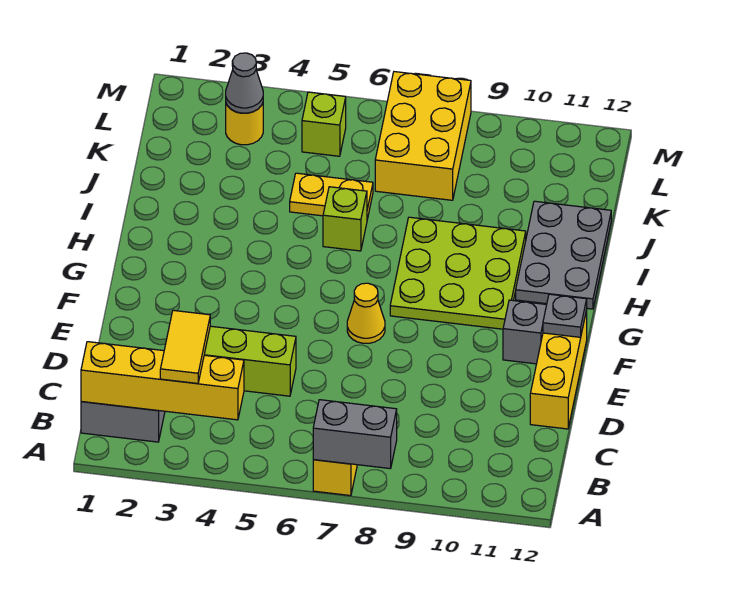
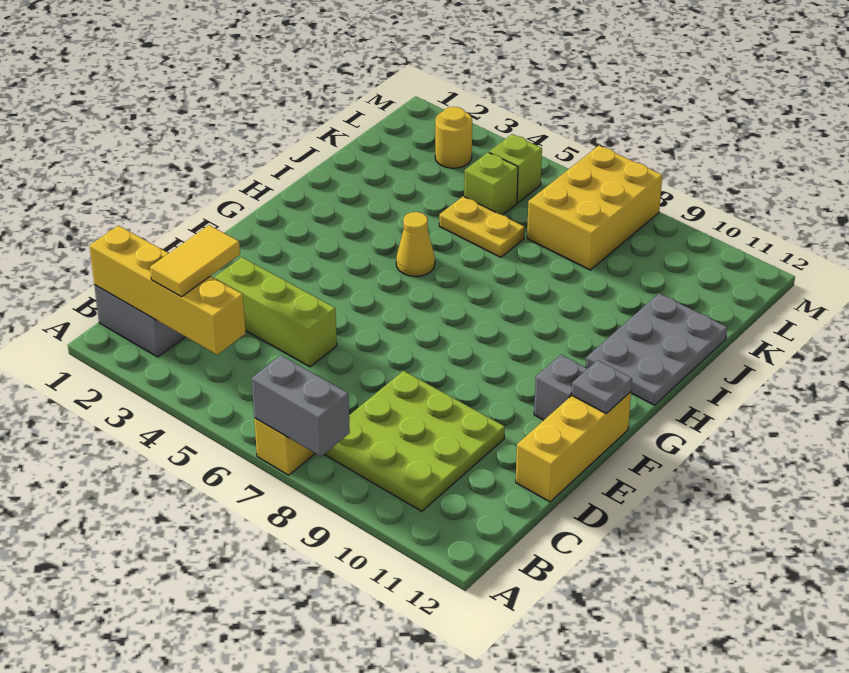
yellow cone F7 level 1 -> yellow cone H5 level 1
lime plate G8:I10 level 1 -> lime plate B8:D10 level 1
lime brick I6 level 1 -> lime brick K5 level 1
grey cone L3 level 2 -> none

